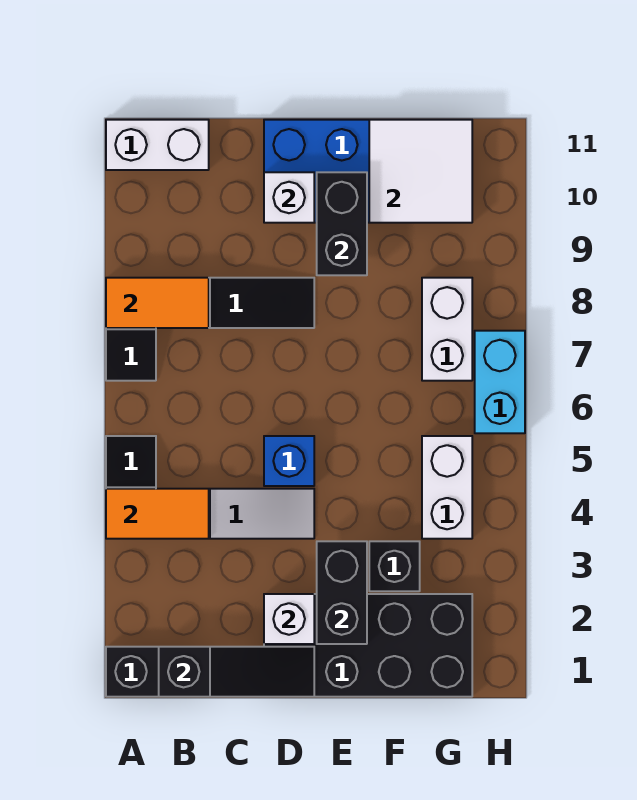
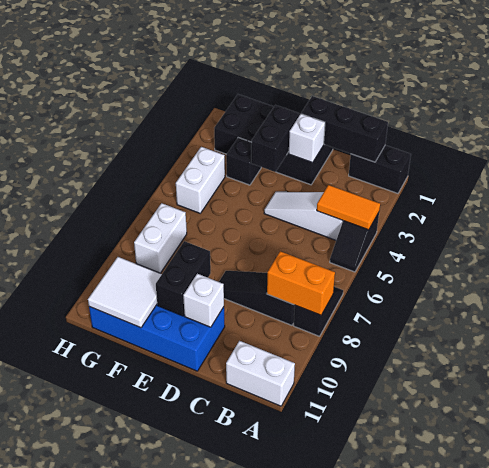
orange tile A8:B8 level 2 -> orange brick A8:B8 level 2
black slope B1:D1 level 2 top B -> black brick B1:D1 level 2
blue brick D5 level 1 -> none
cyan brick H6:H7 level 1 -> none

